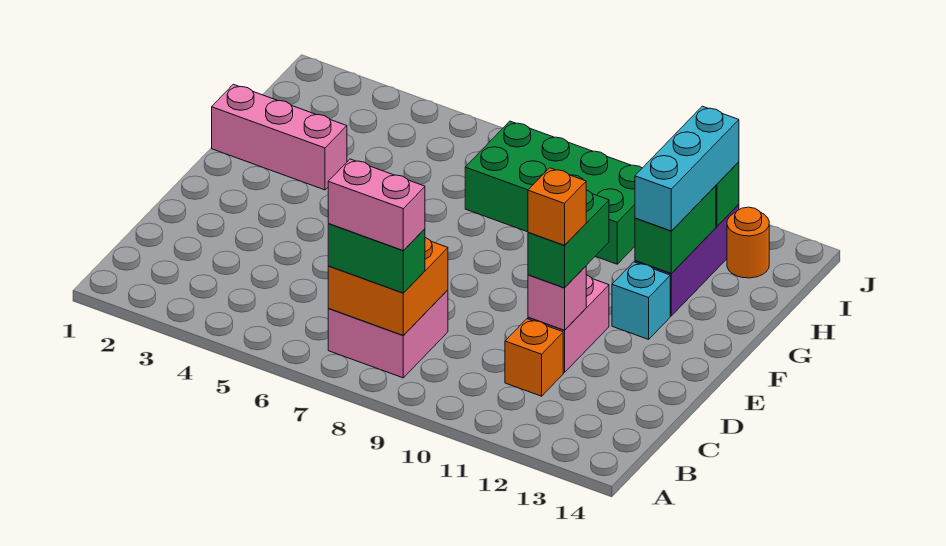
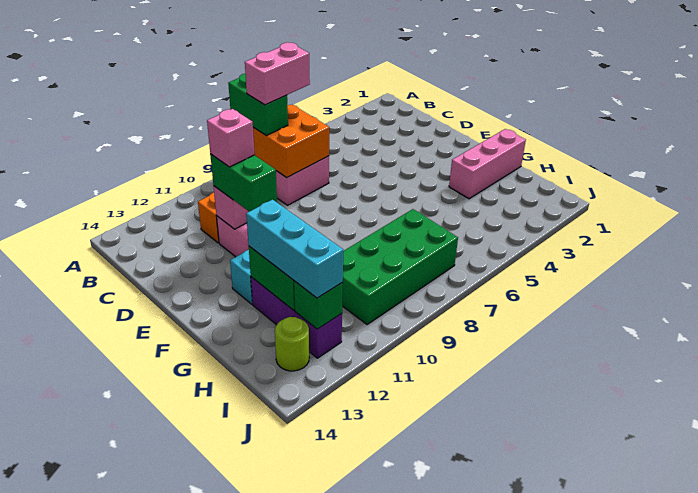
green brick B7:B8 level 3 -> green brick A8:B8 level 3
orange brick D11 level 4 -> pink brick D11 level 4
orange round brick I13 level 1 -> lime round brick I13 level 1

